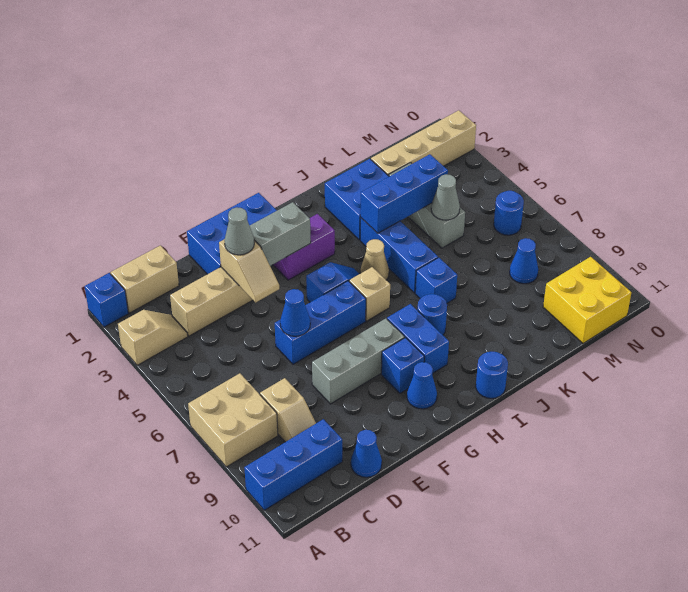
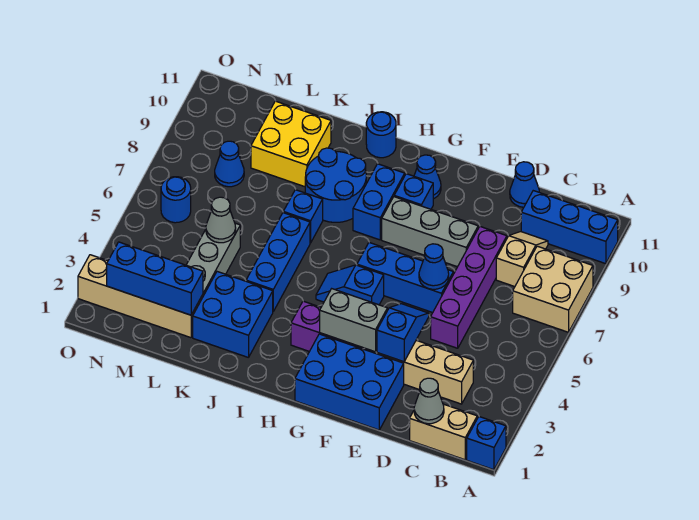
tan slope A3:B3 level 1 top A -> none
none -> purple brick D5:D8 level 1
tan slope E3:E4 level 2 top 3 -> blue slope E3:E4 level 2 top 3
grey cone E3 level 3 -> grey cone C1 level 2
tan brick H6 level 1 -> none
tan cone I5 level 1 -> none
blue round brick I8 level 1 -> blue round brick I8:J9 level 1
blue brick J4:L4 level 2 -> blue brick L2:N2 level 2
yellow brick M10:N11 level 1 -> yellow brick K9:L10 level 1

